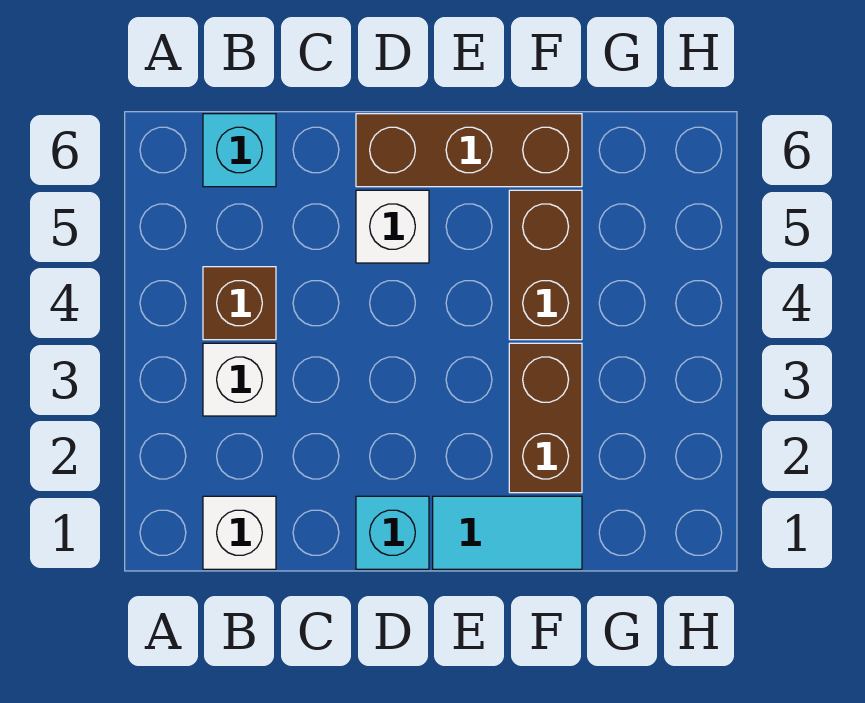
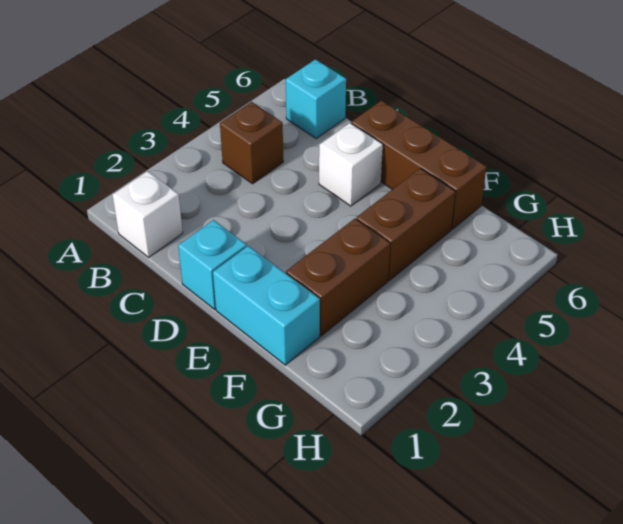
white brick B3 level 1 -> none
cyan tile E1:F1 level 1 -> cyan brick E1:F1 level 1

